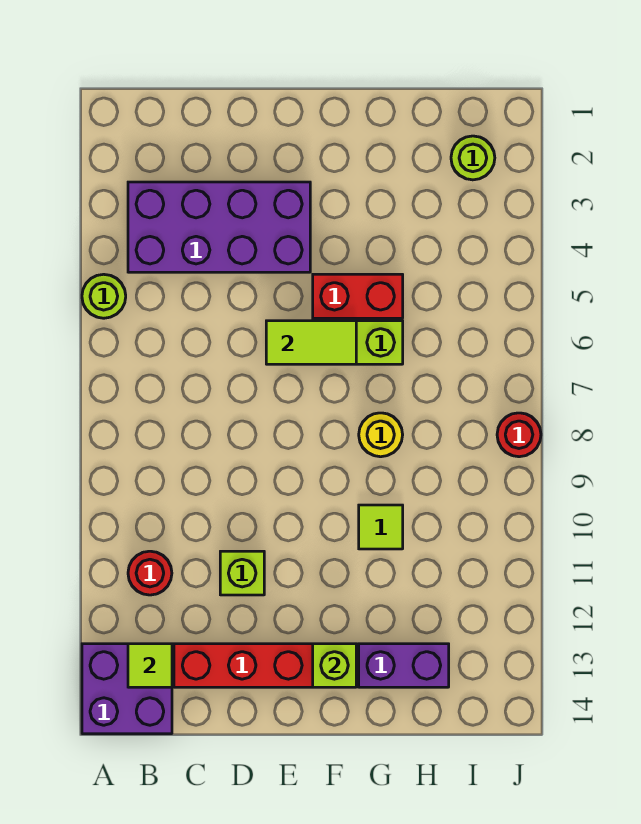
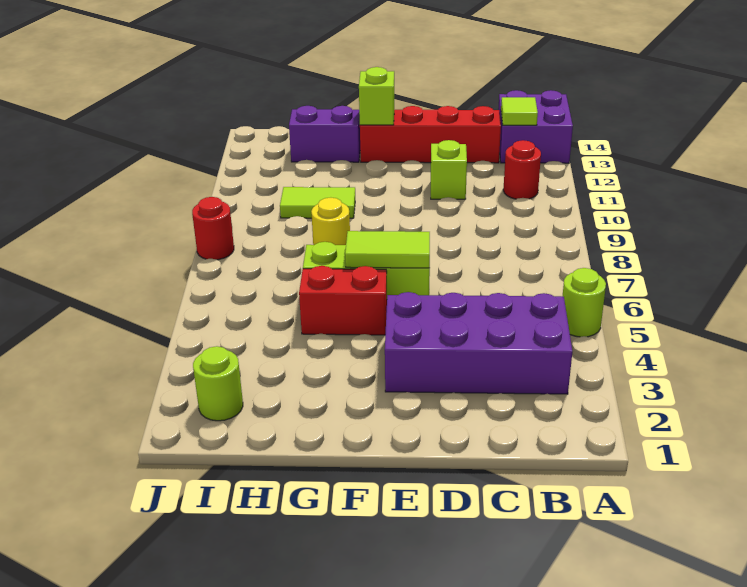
lime tile G10 level 1 -> lime tile G10:H10 level 1

